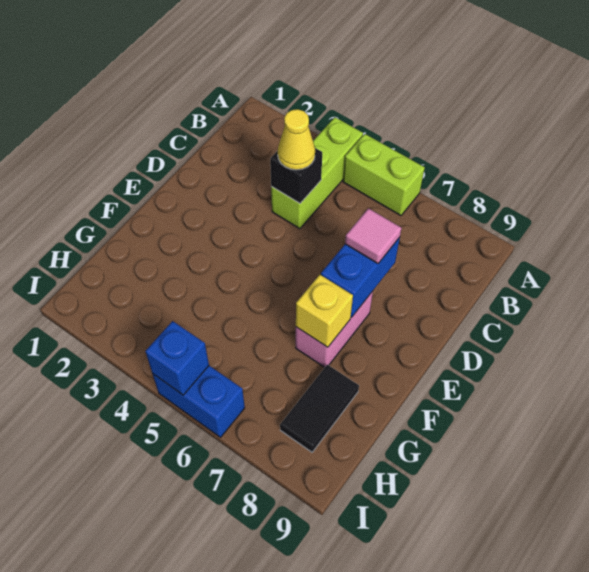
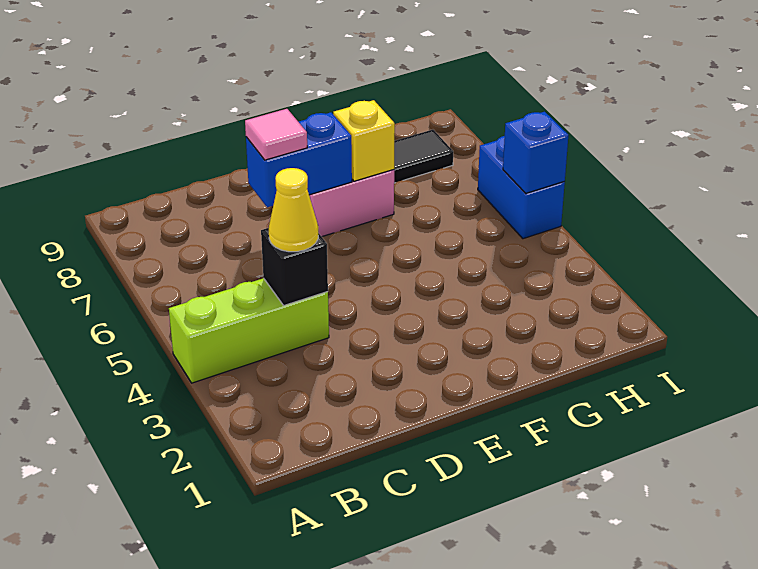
lime brick A5:A6 level 1 -> none

